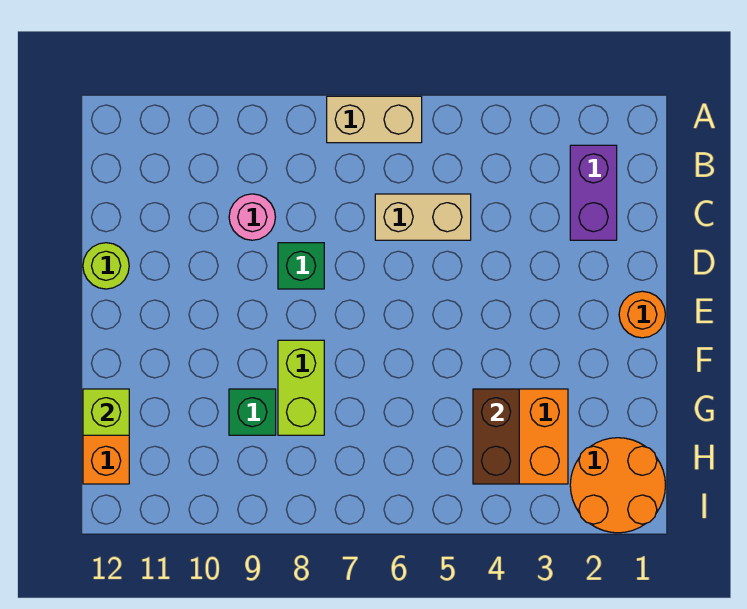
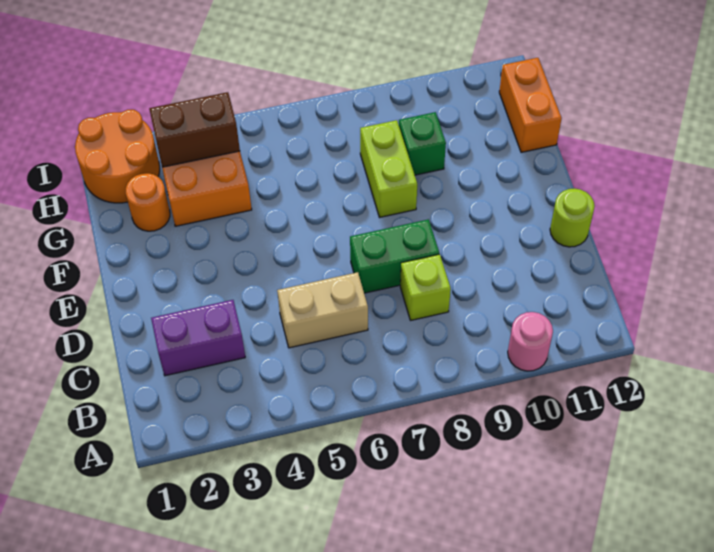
tan brick A6:A7 level 1 -> none
purple brick B2:C2 level 1 -> purple brick C2:C3 level 1
pink round brick C9 level 1 -> pink round brick A10 level 1
green brick D8 level 1 -> green brick D7:D8 level 1
orange round brick E1 level 1 -> orange round brick G2 level 1
brown brick G4:H4 level 2 -> brown brick H3:H4 level 2
lime brick G12 level 2 -> lime brick C8 level 1

